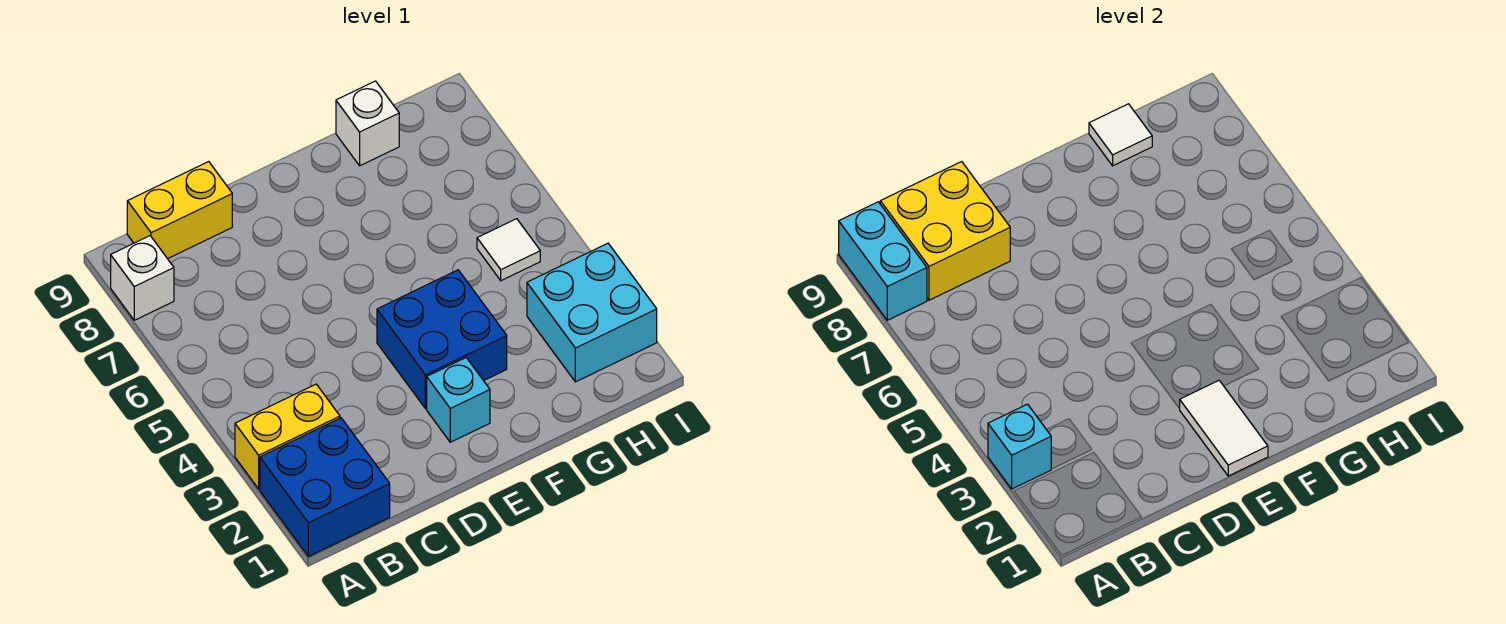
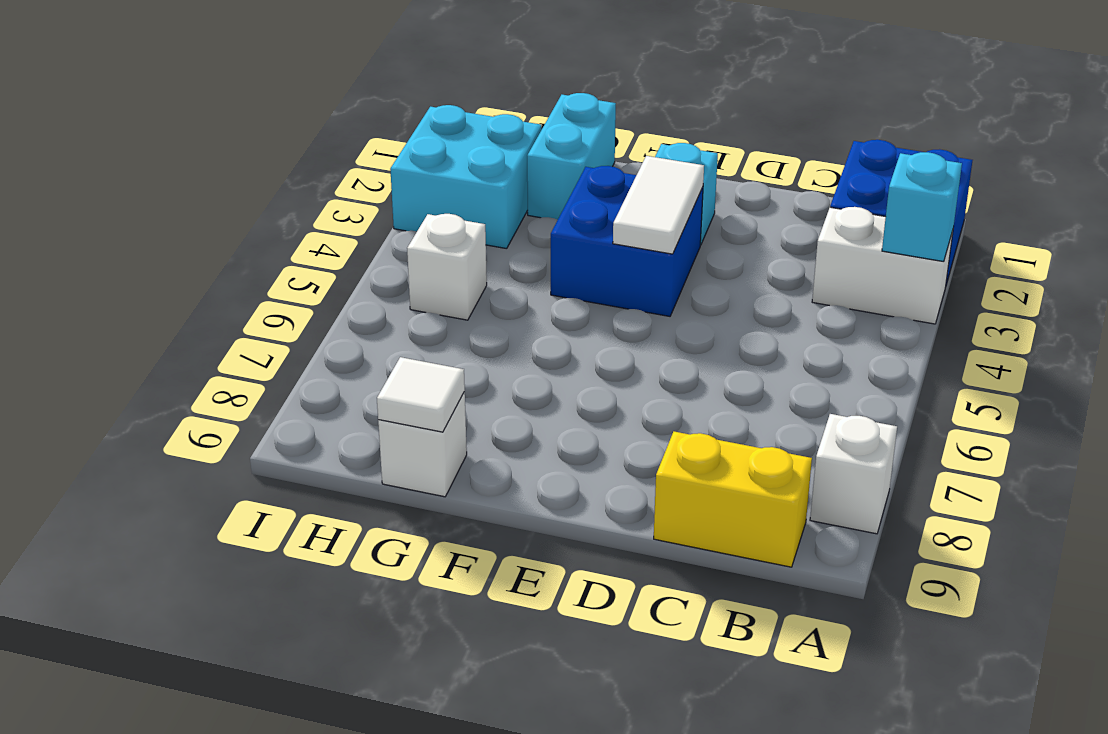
yellow brick A3:B3 level 1 -> white brick A3:B3 level 1
cyan brick A8:A9 level 2 -> cyan brick G1:G2 level 1
yellow brick B8:C9 level 2 -> none
white tile E1:E2 level 2 -> white tile E3:E4 level 2
white tile H5 level 1 -> white brick H5 level 1

